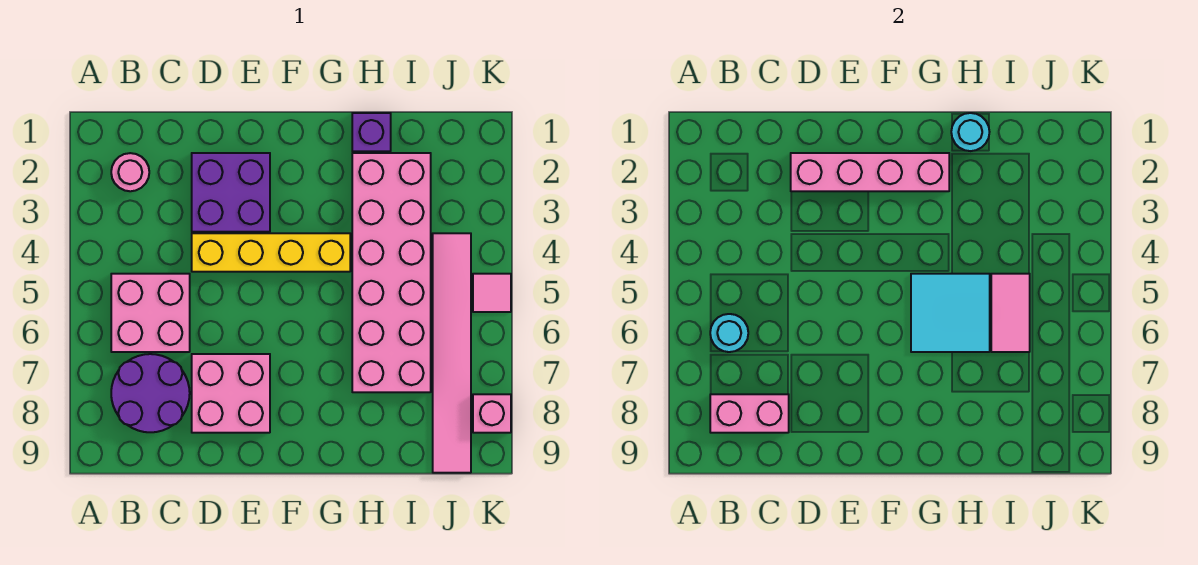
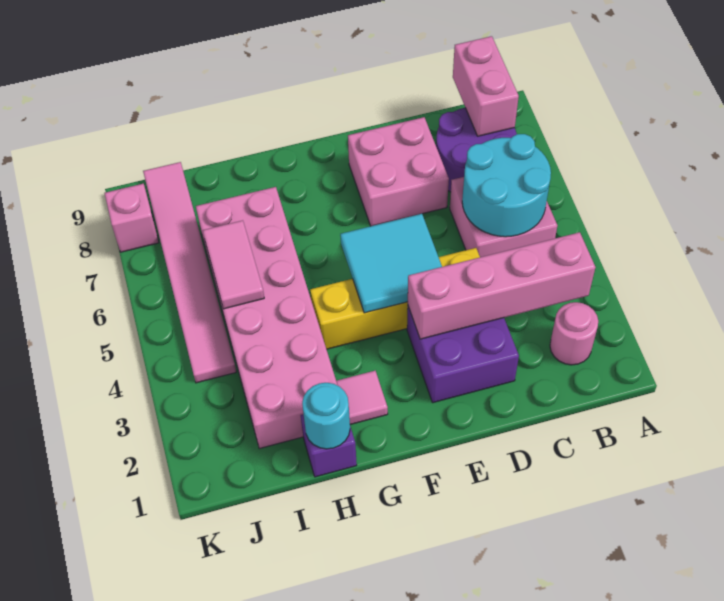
cyan round brick B6 level 2 -> cyan round brick B5:C6 level 2
pink brick B8:C8 level 2 -> pink brick B8:B9 level 2
pink brick D2:G2 level 2 -> pink brick B3:E3 level 2
cyan tile G5:H6 level 2 -> cyan tile E4:F5 level 2
pink tile K5 level 1 -> pink tile G2 level 1

